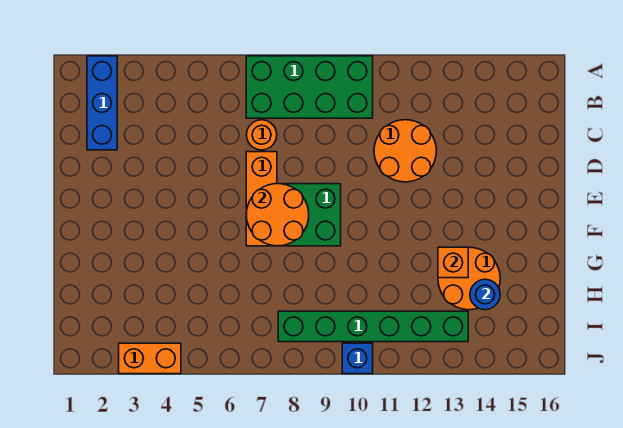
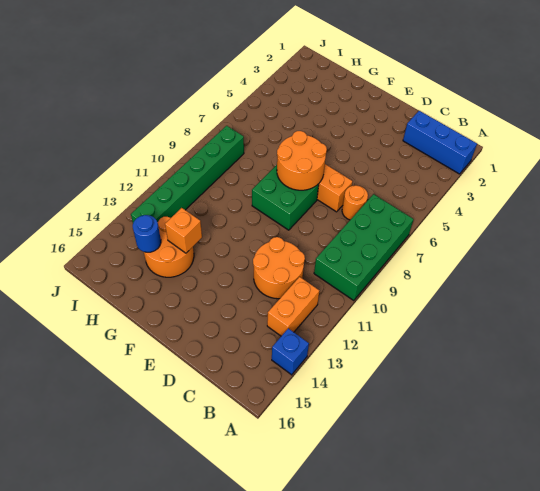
orange brick J3:J4 level 1 -> orange brick B12:B13 level 1
blue brick J10 level 1 -> blue brick A14 level 1

